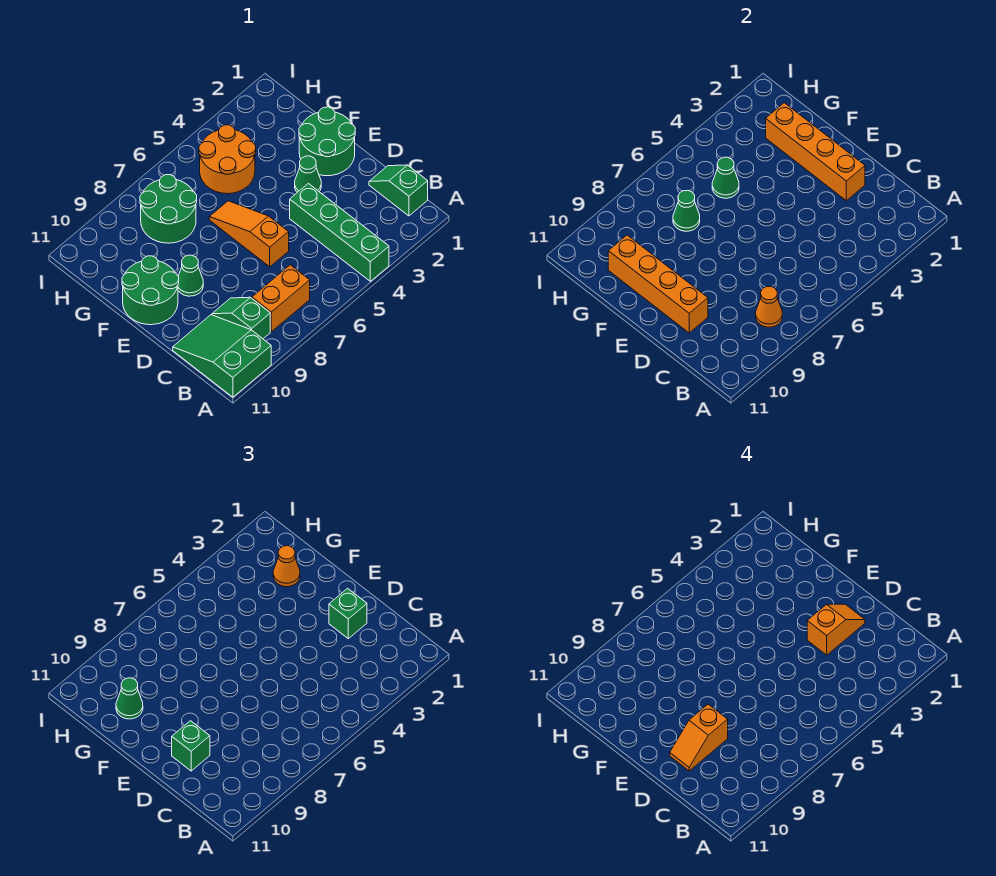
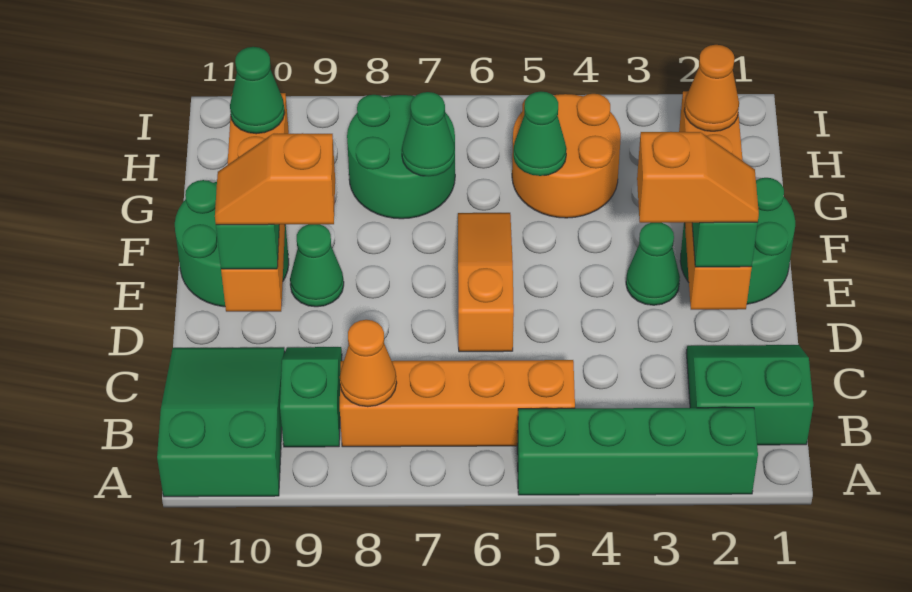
green brick A4:D4 level 1 -> green brick A2:A5 level 1
green slope B1:C1 level 1 top B -> green slope B1:C2 level 1 top B
orange brick B7:B8 level 1 -> orange brick B5:B8 level 1

